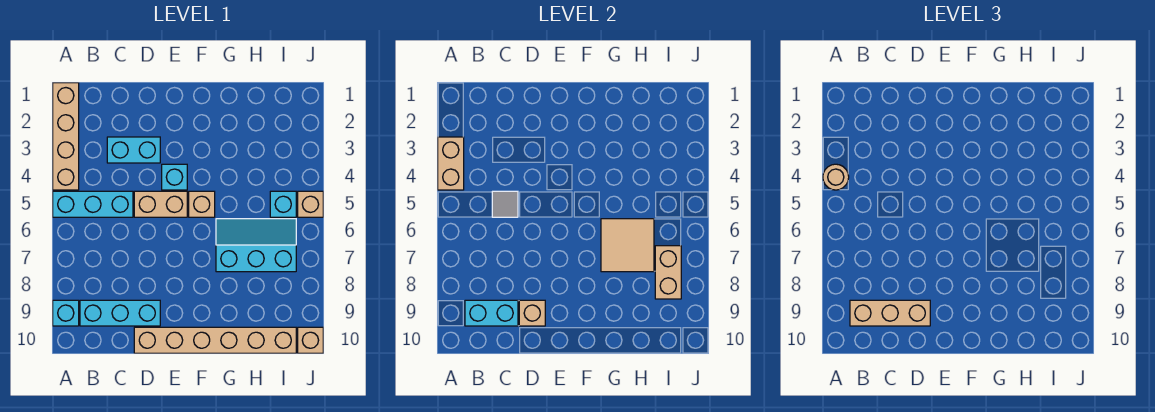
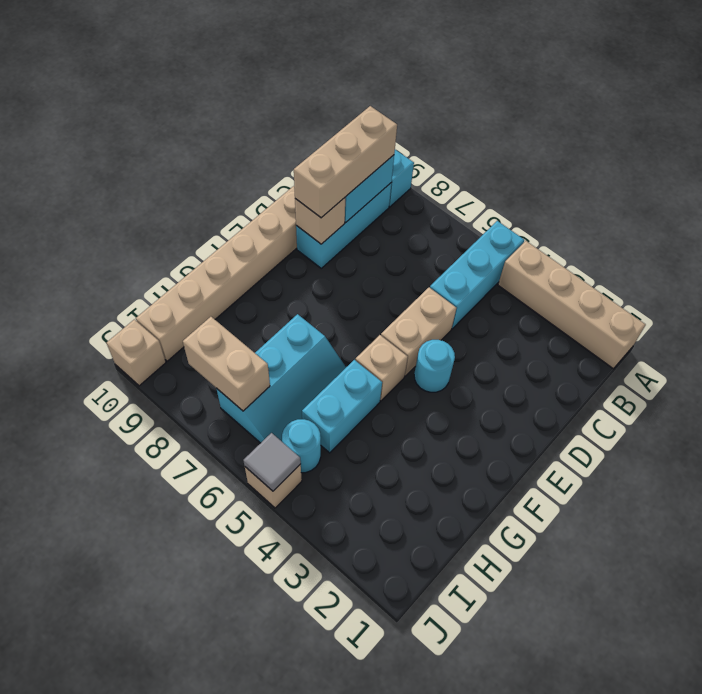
tan brick A3:A4 level 2 -> none
tan round brick A4 level 3 -> none
cyan brick C3:D3 level 1 -> cyan brick G5:H5 level 1
grey tile C5 level 2 -> grey tile J5 level 2
cyan brick E4 level 1 -> cyan round brick E4 level 1
tan tile G6:H7 level 2 -> none
cyan brick I5 level 1 -> cyan round brick I5 level 1

